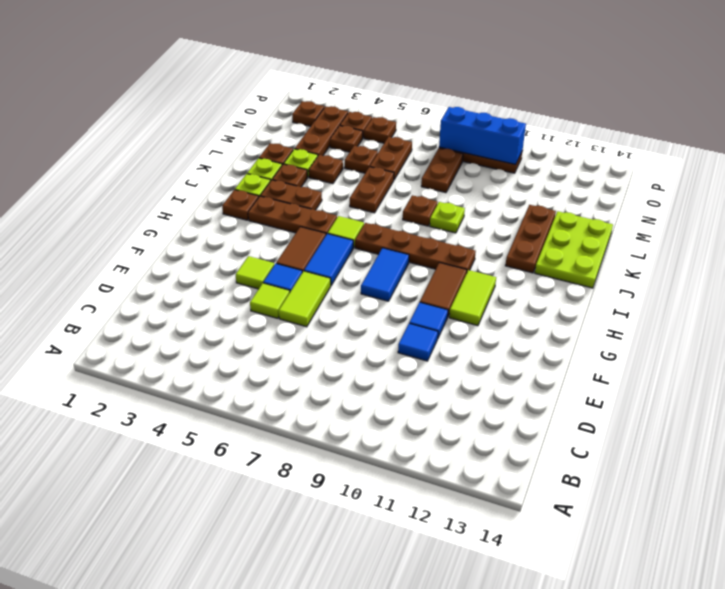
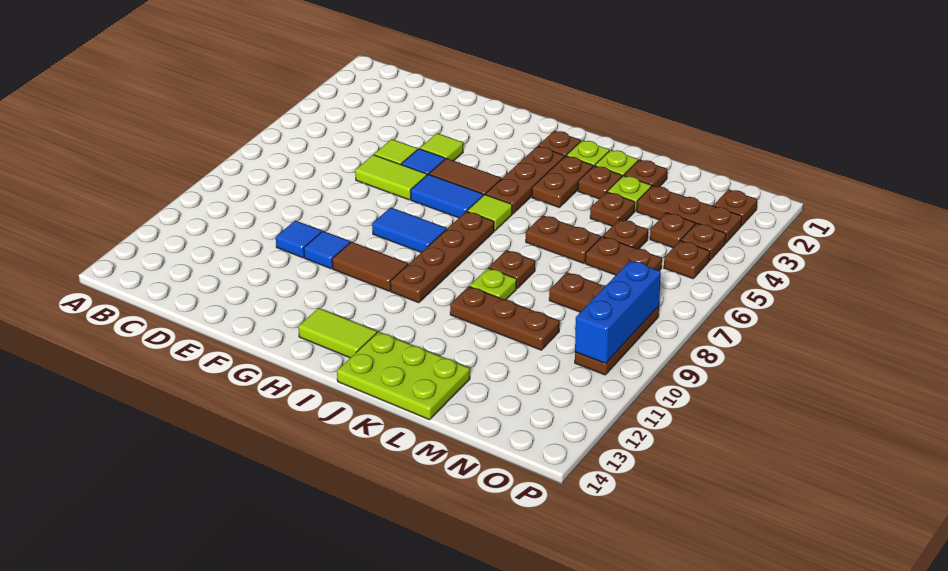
lime tile G11:H11 level 1 -> lime tile H13:I13 level 1
brown plate J12:L12 level 1 -> brown plate K10:M10 level 1

